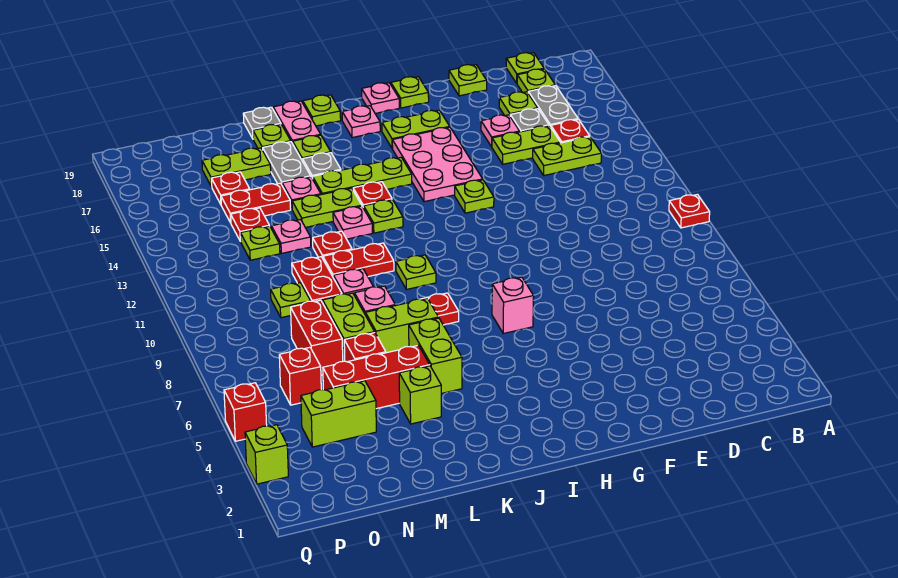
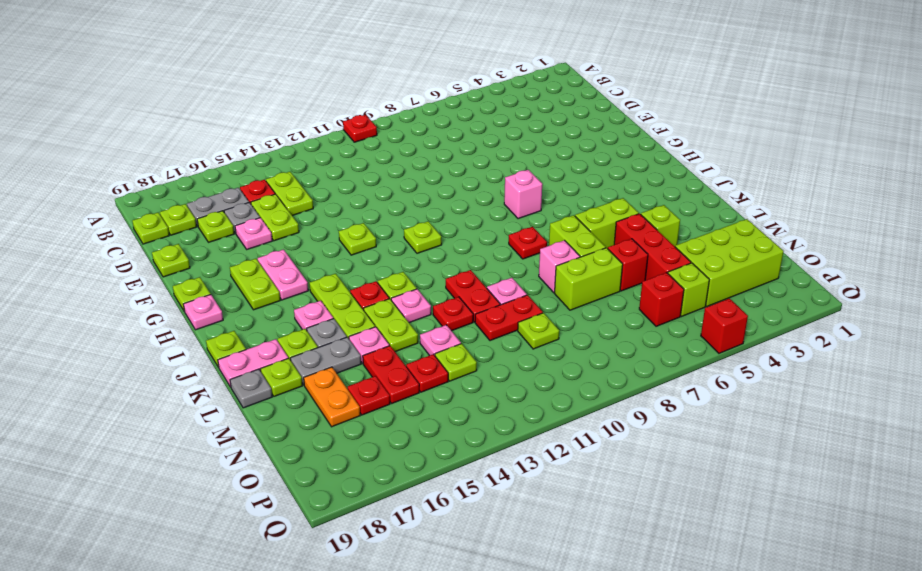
pink plate G14:H16 level 1 -> pink plate G16:H16 level 1
pink plate I18 level 1 -> pink plate J16 level 1
lime plate J10 level 1 -> lime plate H11 level 1
lime plate M17:N17 level 1 -> orange plate M17:N17 level 1
lime brick N4:O4 level 1 -> lime brick N2:O4 level 1
red brick N7:N8 level 1 -> none
lime brick Q3 level 1 -> lime brick O5 level 1

